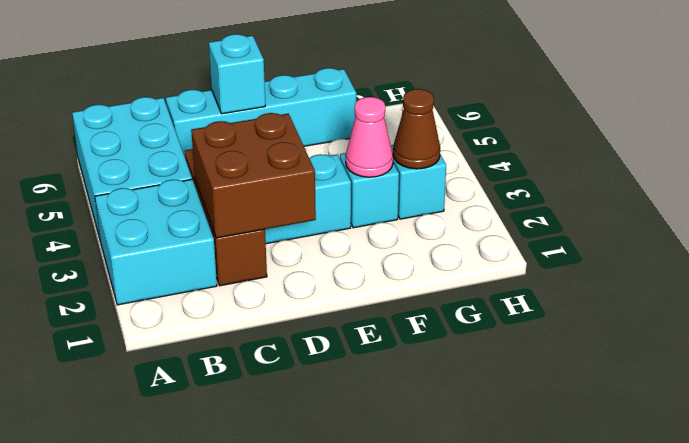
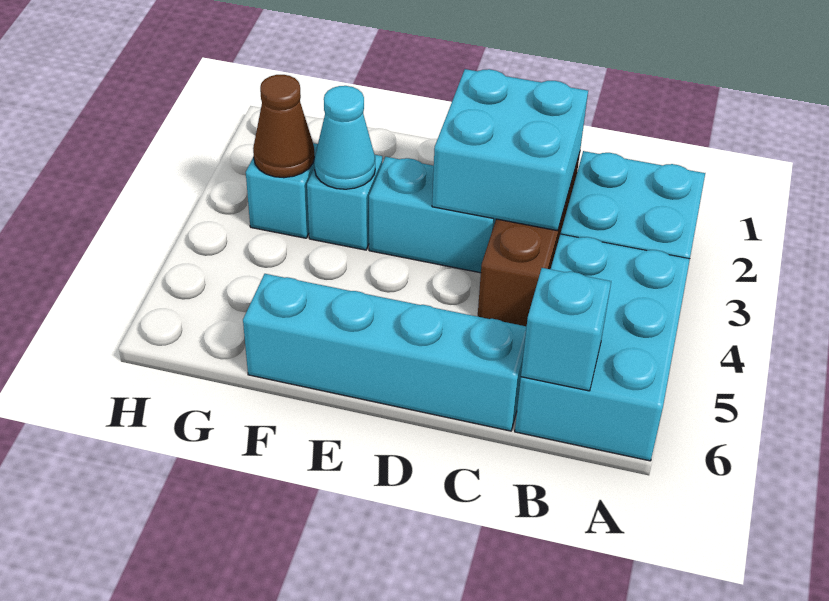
brown brick C2:D3 level 2 -> cyan brick C2:D3 level 2
cyan brick D6 level 2 -> cyan brick B6 level 2
pink cone F3 level 2 -> cyan cone F3 level 2

